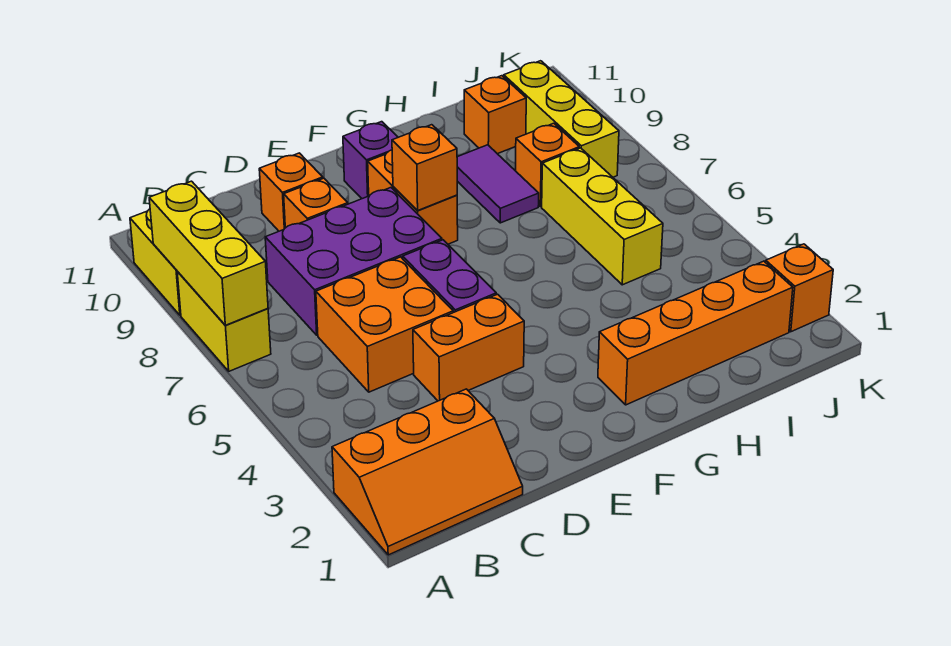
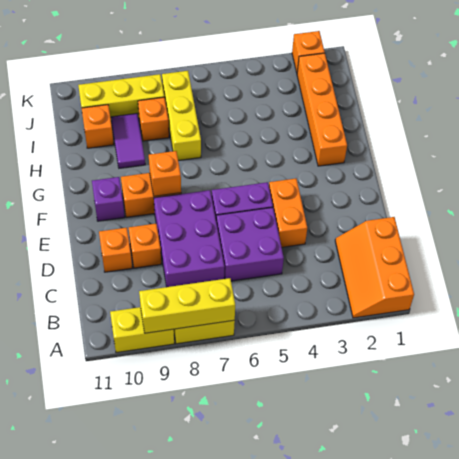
orange slope A1:C2 level 1 top 2 -> orange slope A1:C2 level 1 top 1
orange brick C5:D6 level 1 -> purple brick C5:D6 level 1
purple tile H8:H9 level 1 -> purple tile H9:I9 level 1
yellow brick I5:I7 level 1 -> yellow brick H7:J7 level 1

